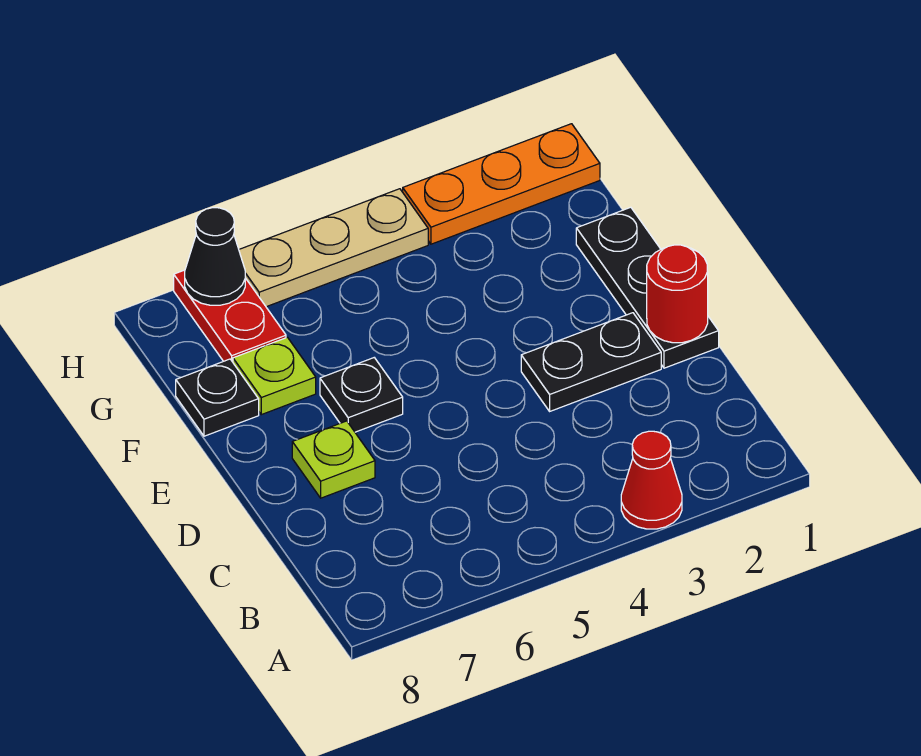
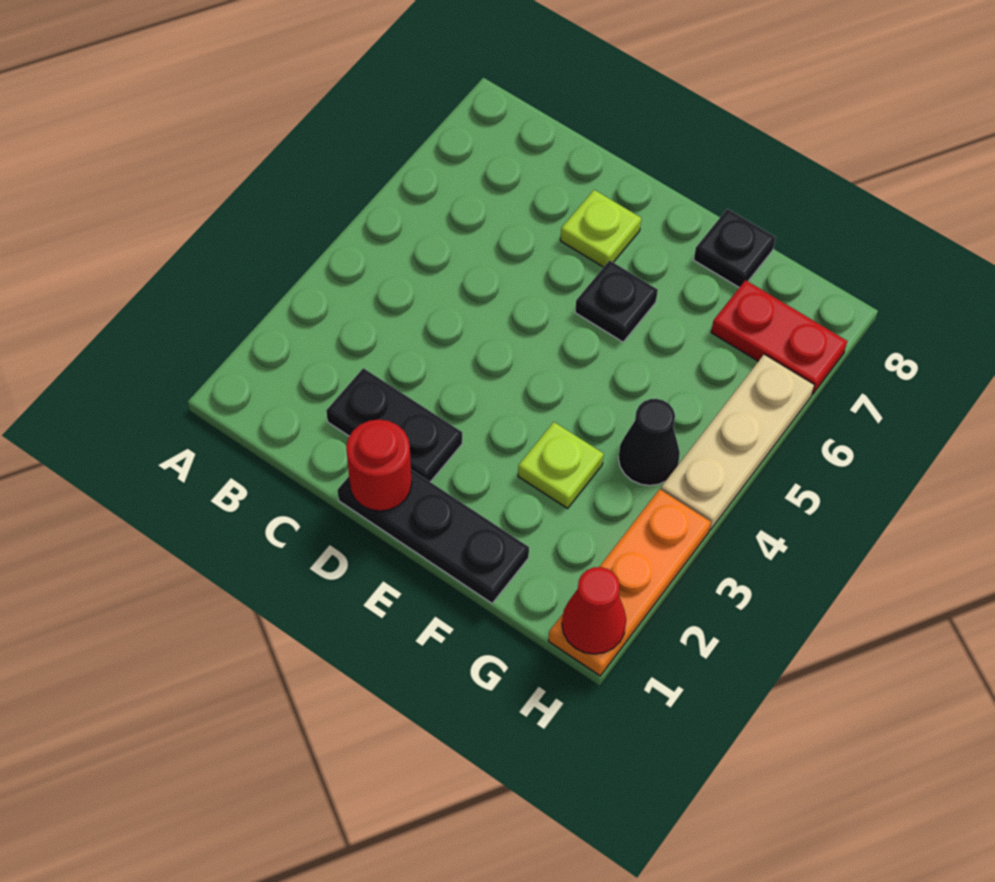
red cone A3 level 1 -> red cone H1 level 2
black plate D2:D3 level 1 -> black plate C2:D2 level 1
lime plate F7 level 1 -> lime plate F3 level 1
black cone H7 level 2 -> black cone G4 level 1

